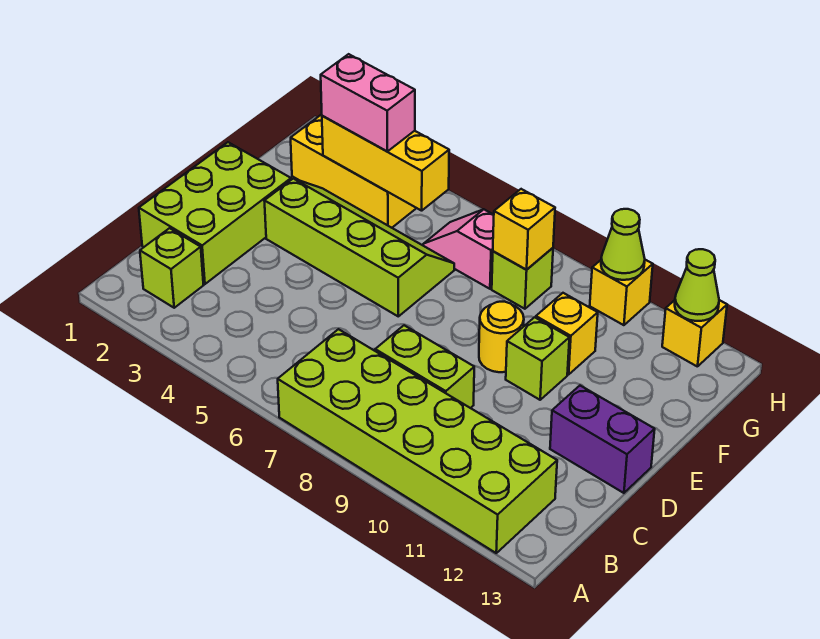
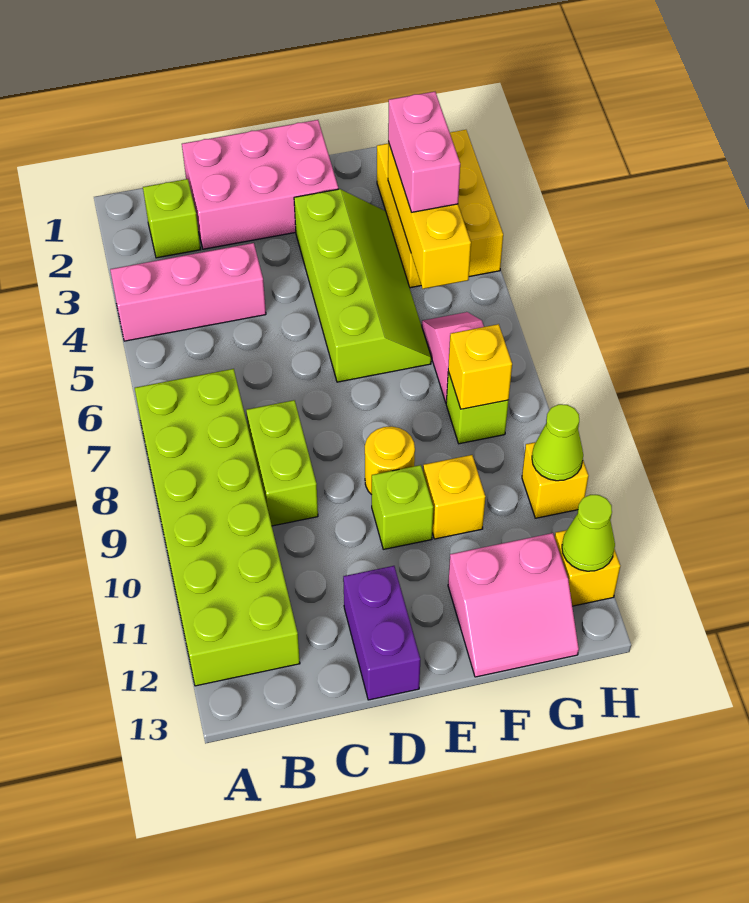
none -> pink brick A4:C4 level 1
lime brick C1:E2 level 1 -> pink brick C1:E2 level 1
none -> pink slope F12:G13 level 1 top 12

